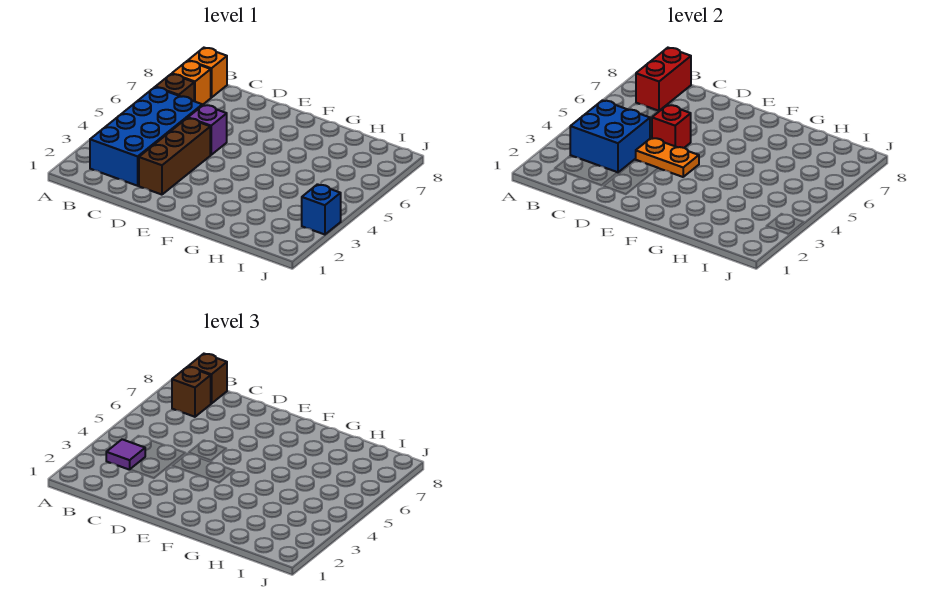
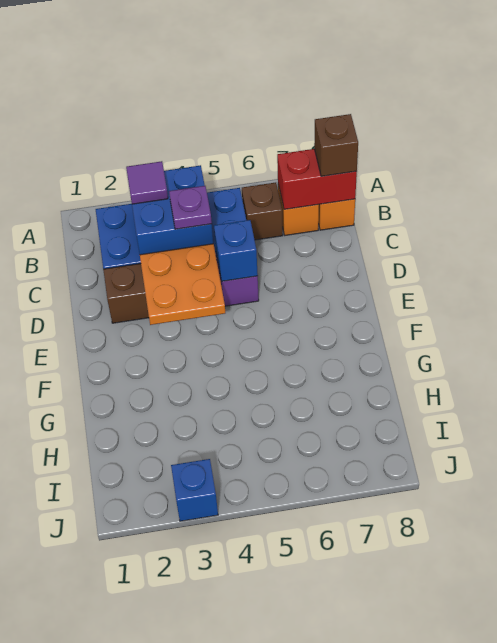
brown brick B7 level 3 -> none
none -> purple plate C4 level 3
orange plate D4:E4 level 2 -> orange plate D3:E4 level 2
red brick D5 level 2 -> blue brick D5 level 2

